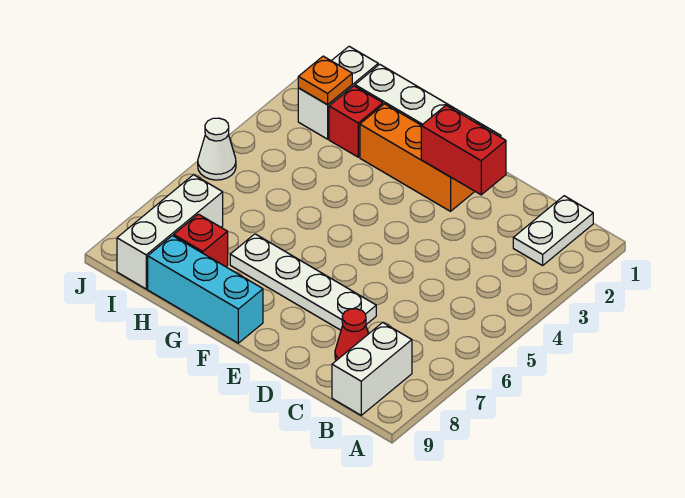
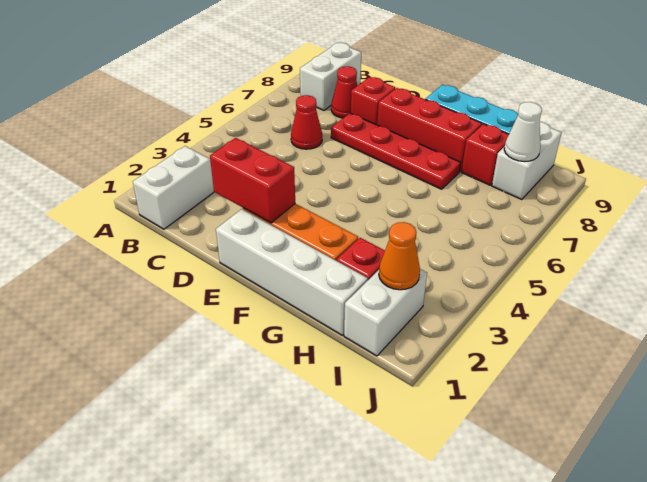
white plate B1:B2 level 1 -> white brick B1:B2 level 1
none -> red cone C6 level 1
white plate D7:G7 level 1 -> red plate D7:G7 level 1
none -> red brick D8 level 1
none -> red brick E8:G8 level 1
orange plate I2 level 2 -> orange cone I2 level 2
white brick I7:I9 level 1 -> white brick I8:I9 level 1
white cone J5 level 1 -> white cone I8 level 2

